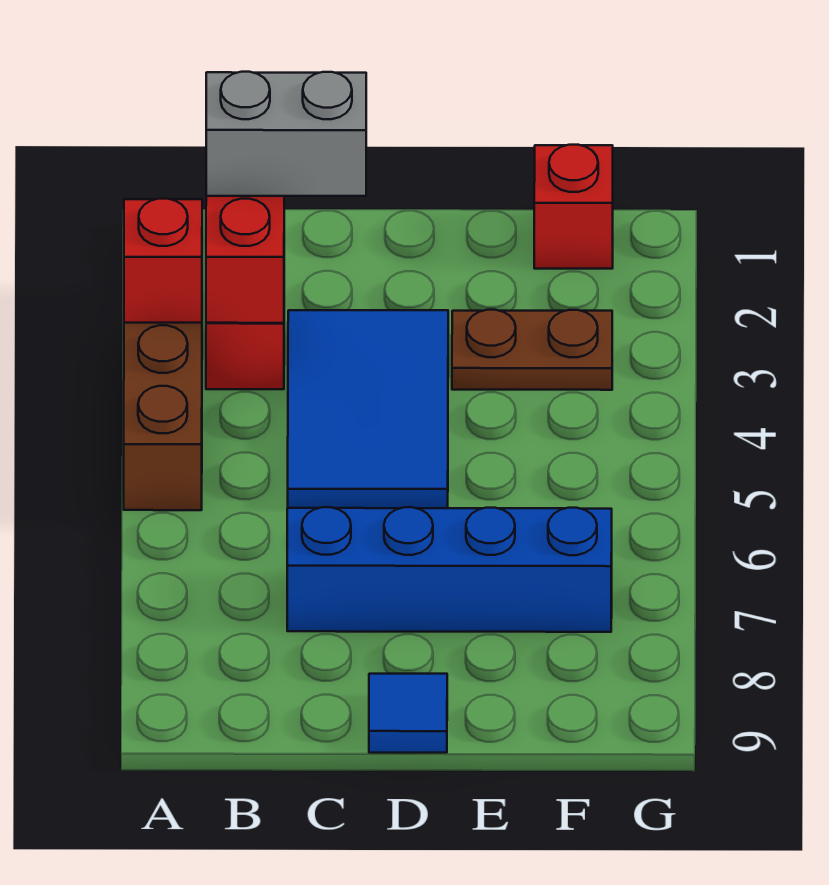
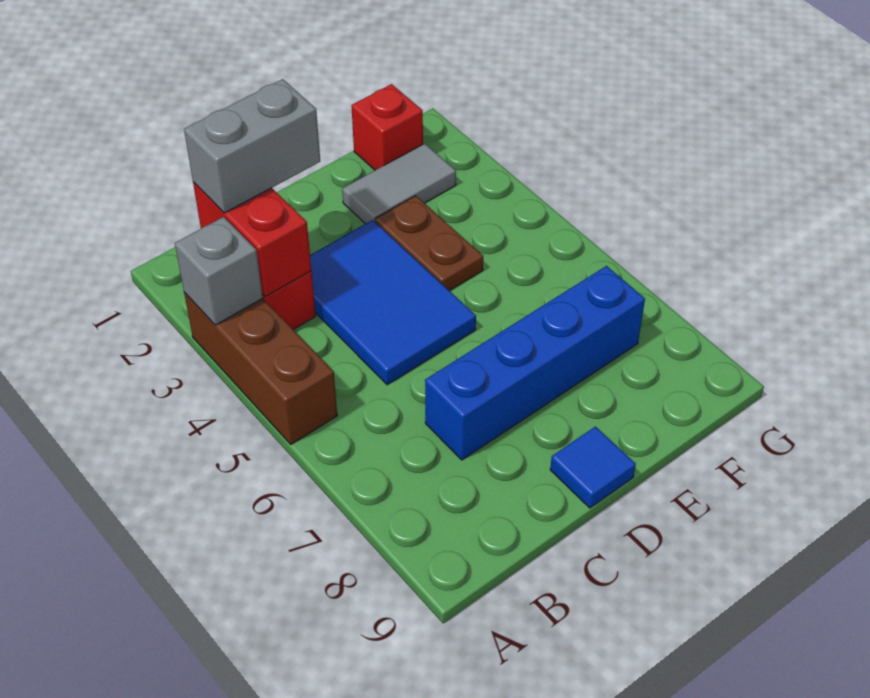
red brick A3 level 2 -> grey brick A3 level 2
none -> grey tile E2:F2 level 1
brown plate E3:F3 level 1 -> brown plate E3:E4 level 1

